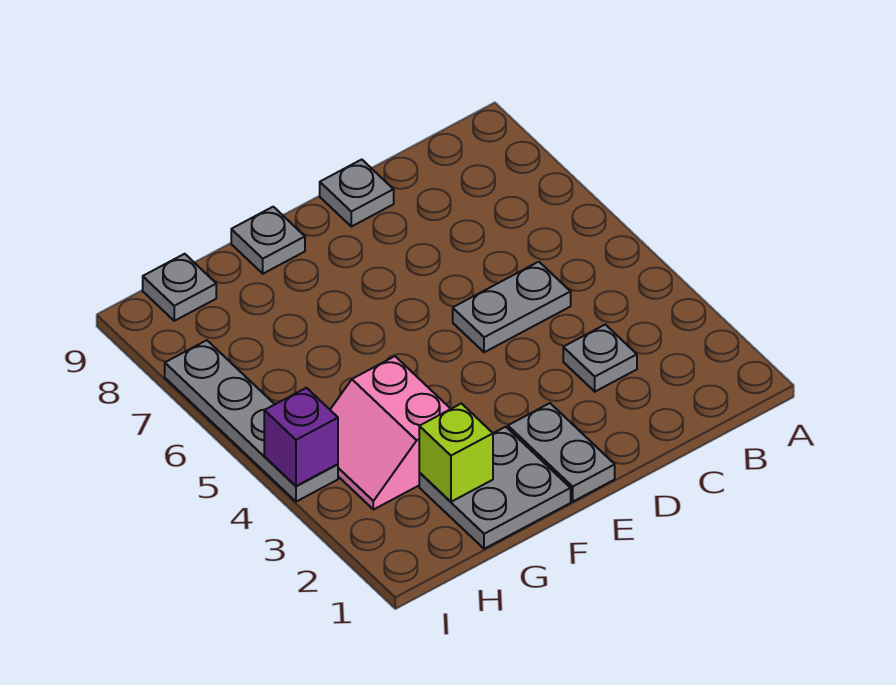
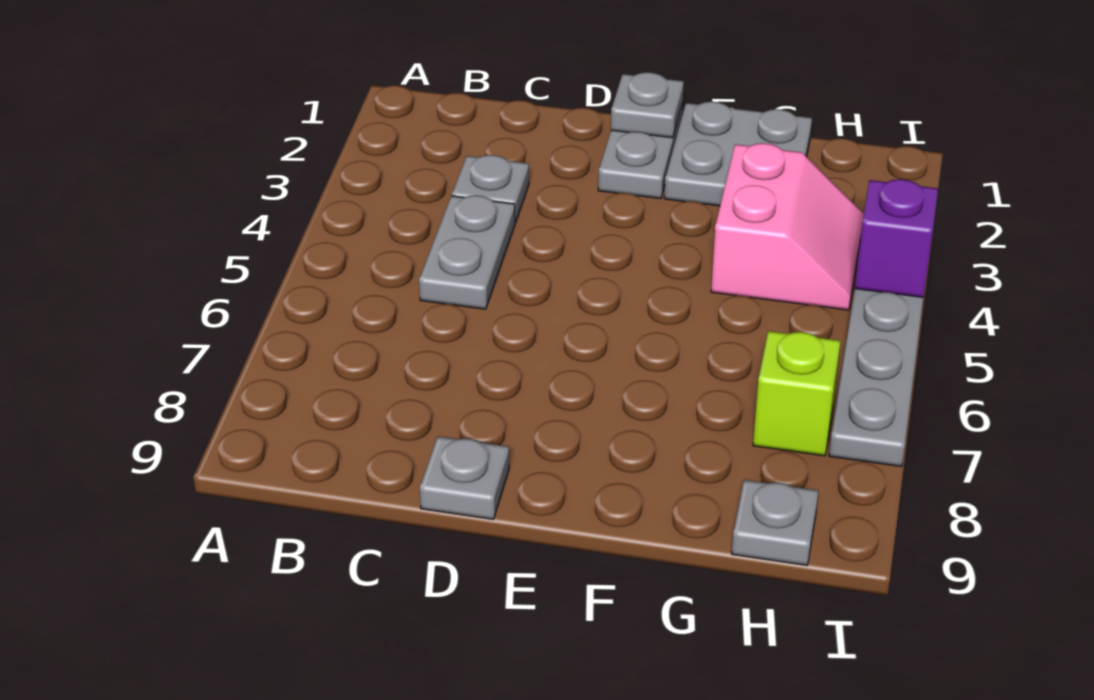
grey plate C5:D5 level 1 -> grey plate C4:C5 level 1
grey plate F9 level 1 -> grey plate E1 level 2
lime brick G2 level 2 -> lime brick H7 level 1

